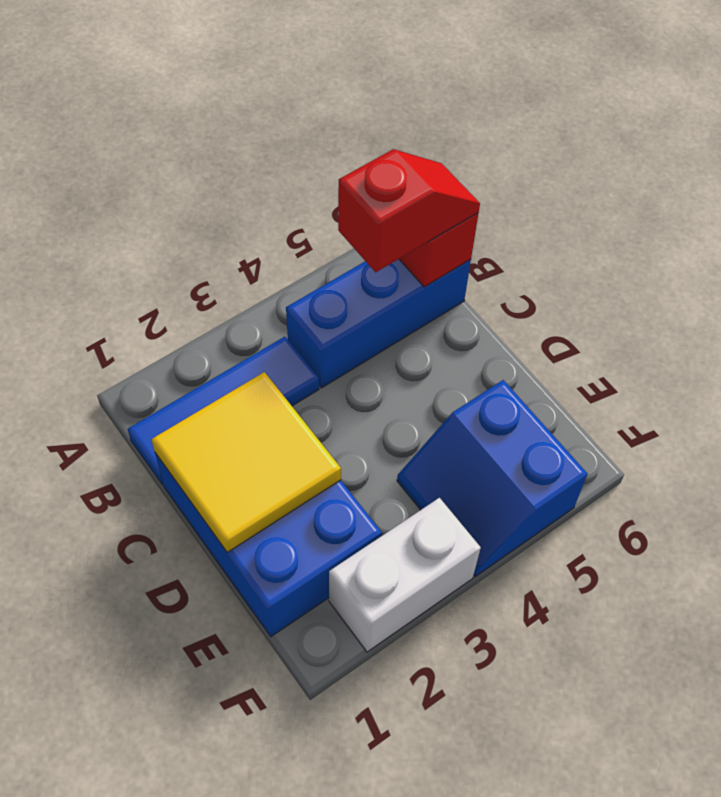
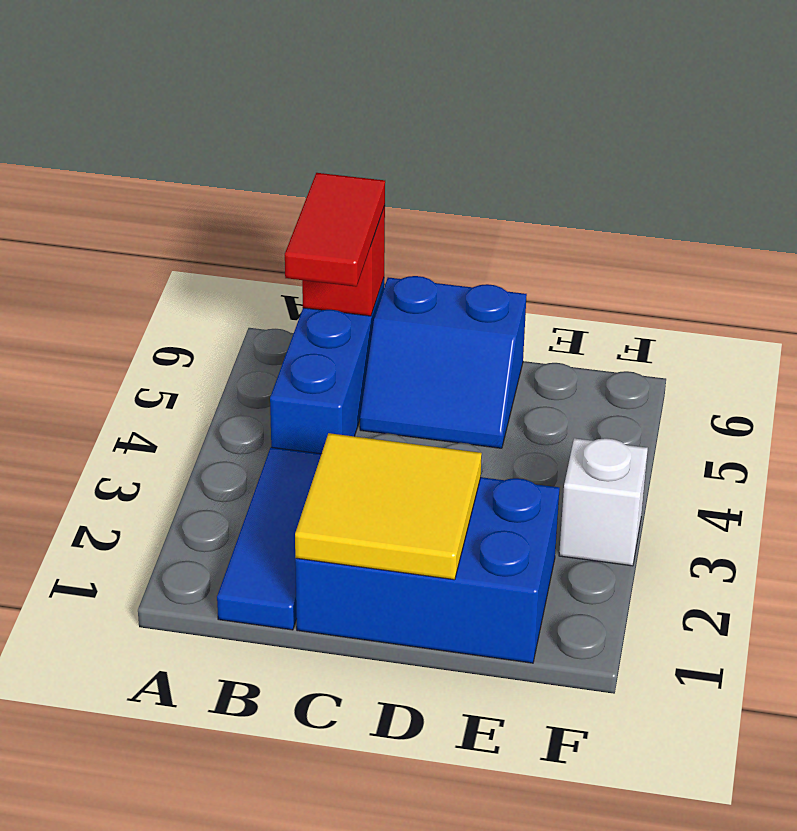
red slope B5:B6 level 3 top 5 -> red tile B5:B6 level 3
blue slope E4:F5 level 1 top 5 -> blue slope C5:D6 level 1 top 6
white brick F2:F3 level 1 -> white brick F3 level 1

